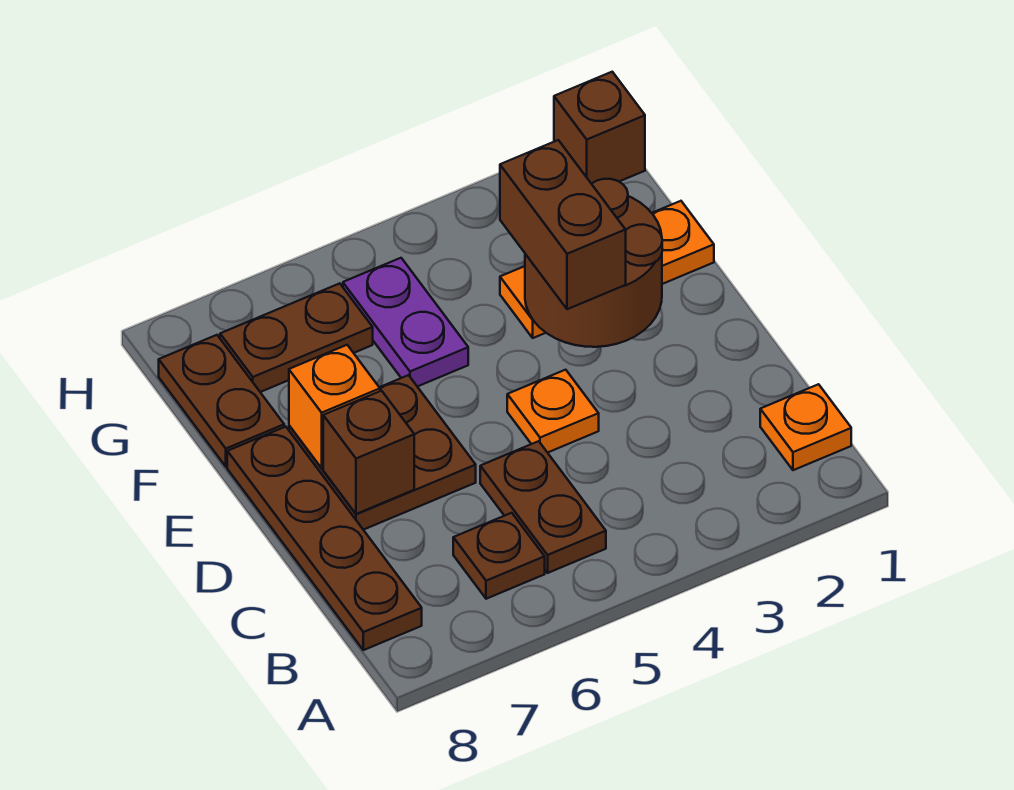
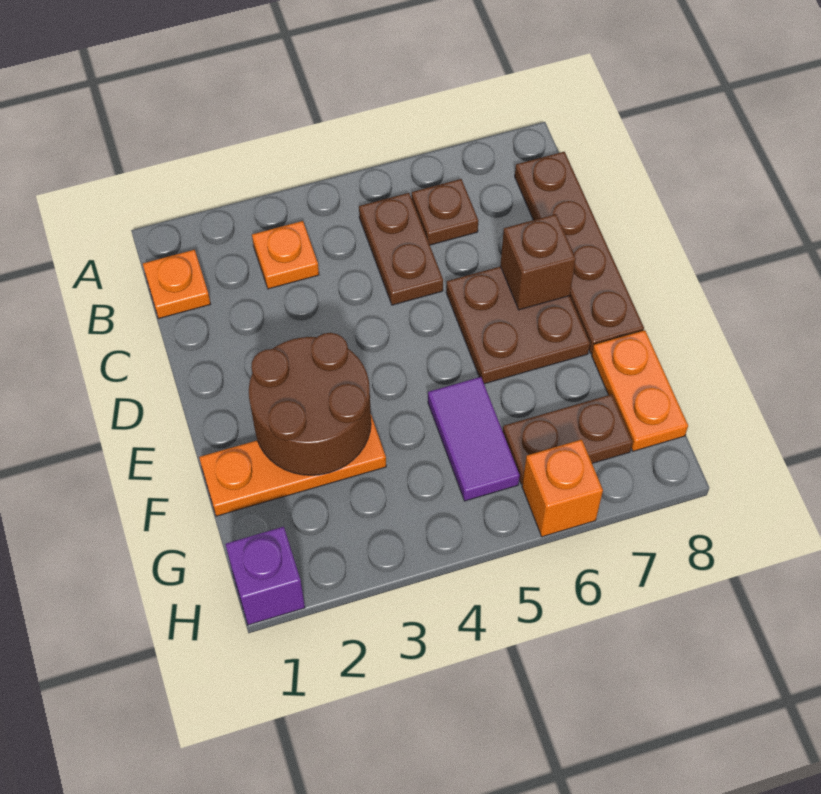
orange plate D4 level 1 -> orange plate B3 level 1
brown brick E3:F3 level 3 -> none
orange brick E7 level 2 -> orange brick H6 level 1
purple plate F5:G5 level 1 -> purple tile F5:G5 level 1
brown plate F8:G8 level 1 -> orange plate F8:G8 level 1
brown brick H1 level 1 -> purple brick H1 level 1

